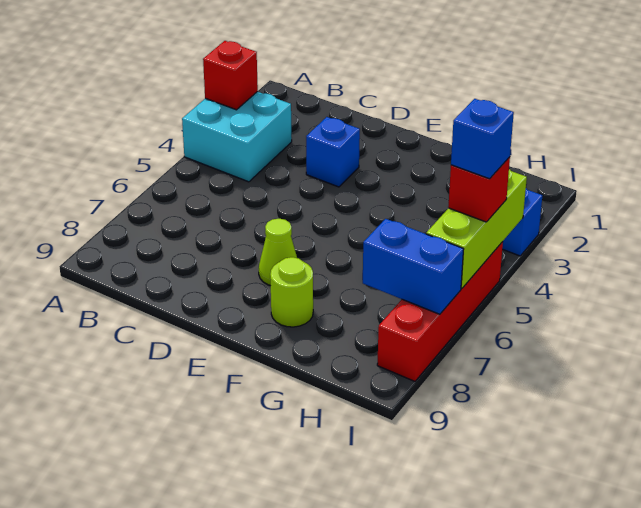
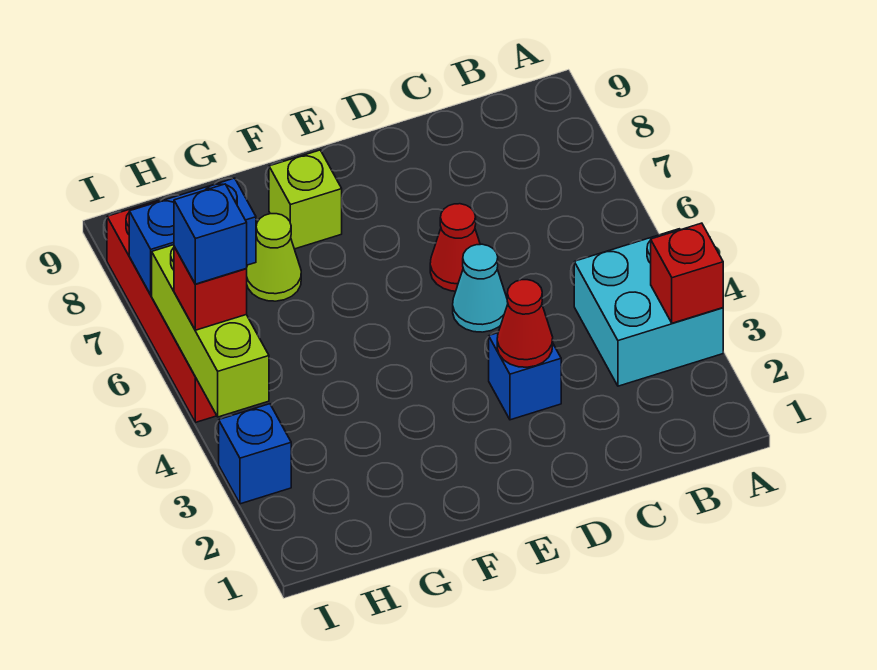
none -> red cone D3 level 2
none -> cyan cone D5 level 1
none -> red cone D6 level 1
lime cone E7 level 1 -> lime cone G7 level 1
lime round brick F8 level 1 -> lime brick F8 level 1

